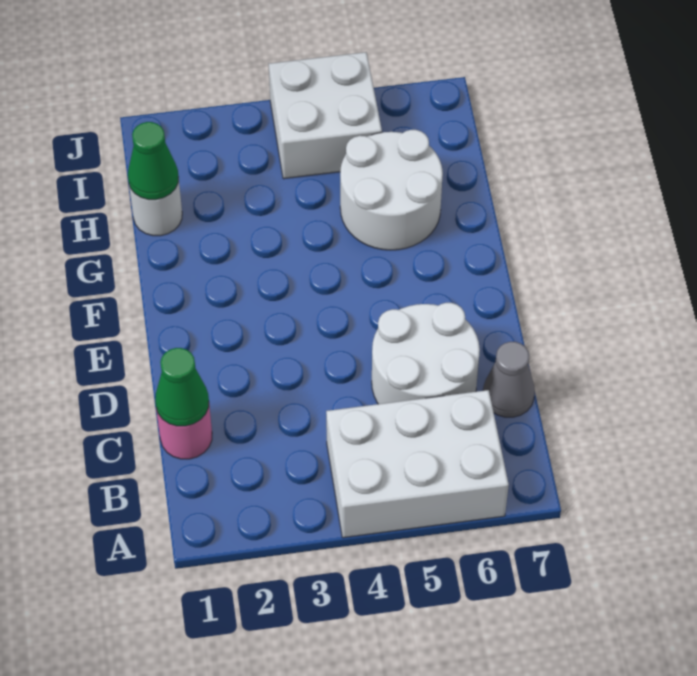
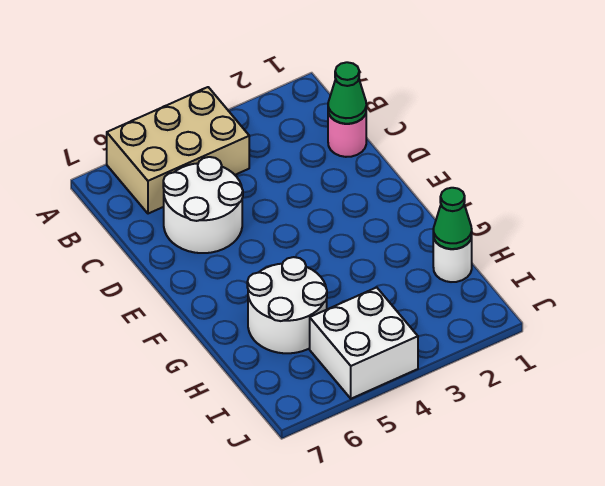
white brick A4:B6 level 1 -> tan brick A4:B6 level 1
grey cone C7 level 1 -> none

